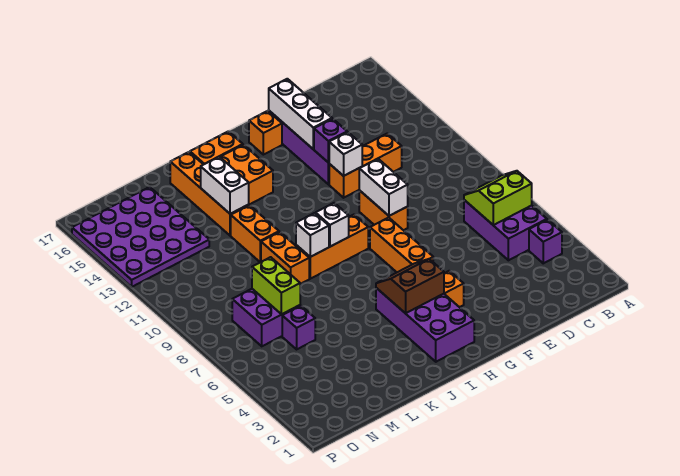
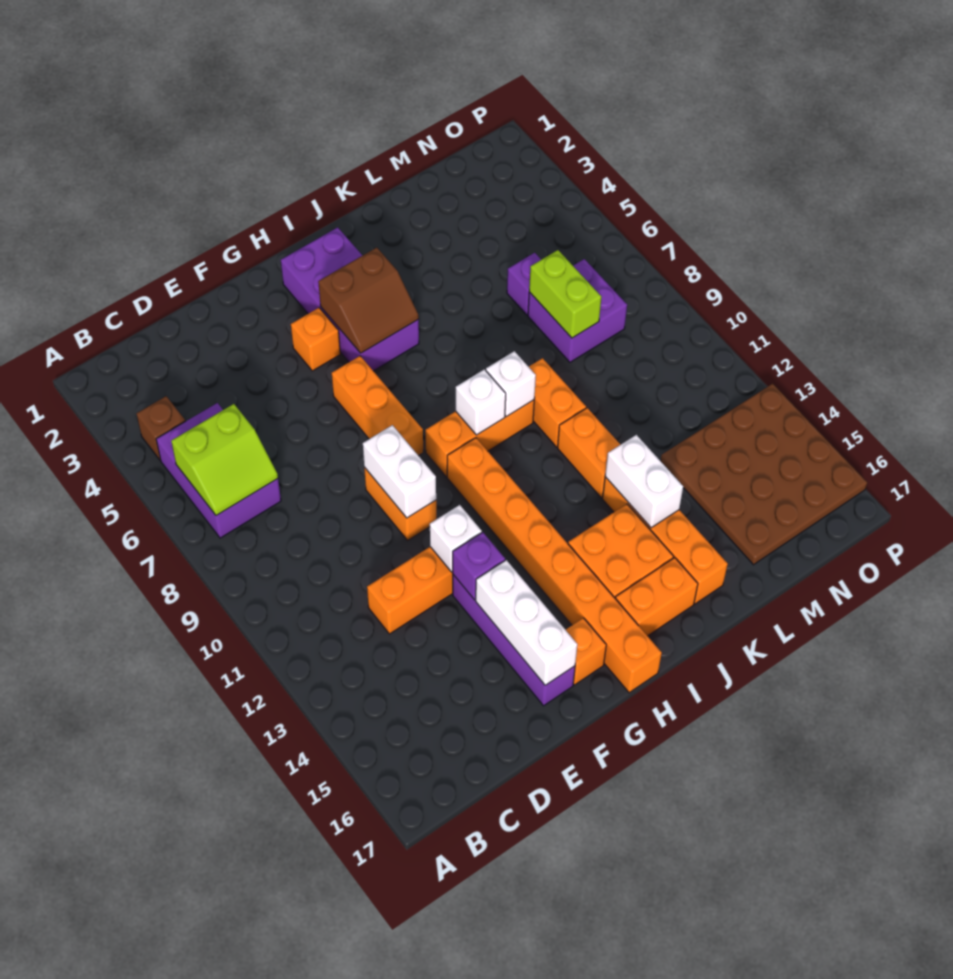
purple brick B4 level 1 -> brown brick B4 level 1
none -> orange brick H10:H17 level 1
purple plate M13:P16 level 1 -> brown plate M13:P16 level 1

